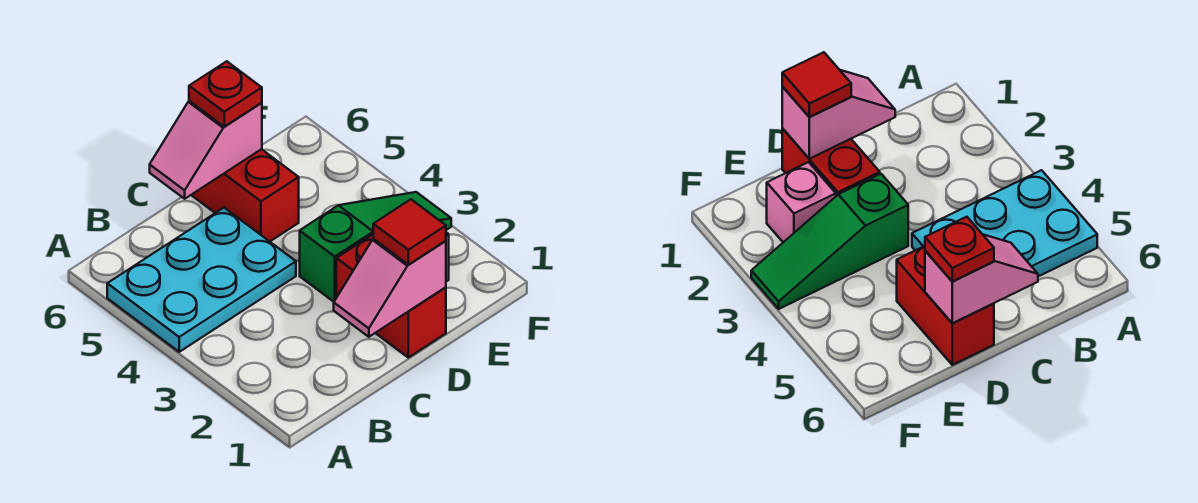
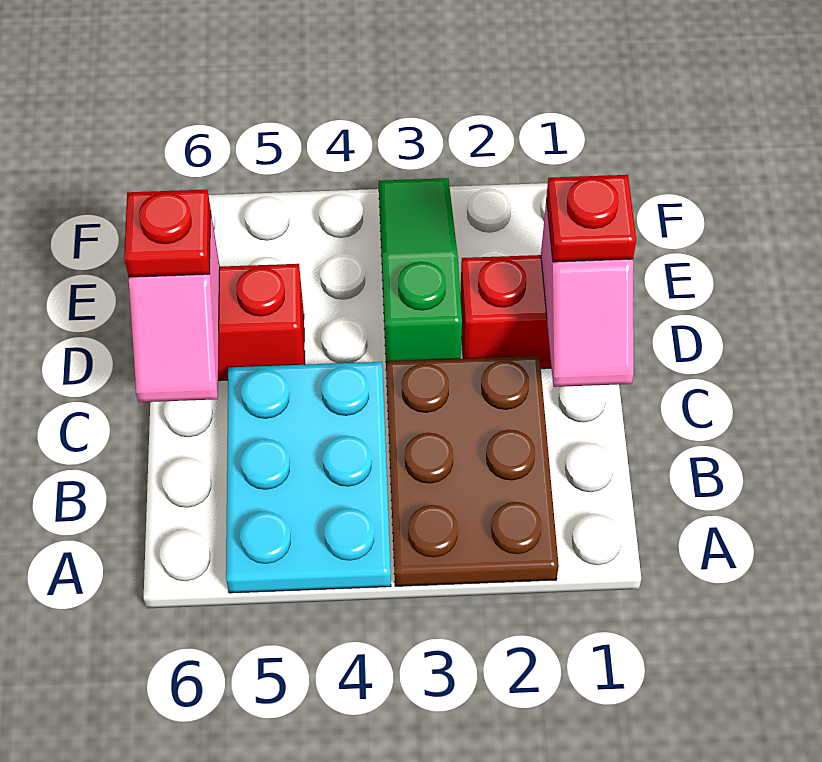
none -> brown plate A2:C3 level 1
red tile D1 level 3 -> red plate D1 level 3
pink brick E2 level 1 -> none

